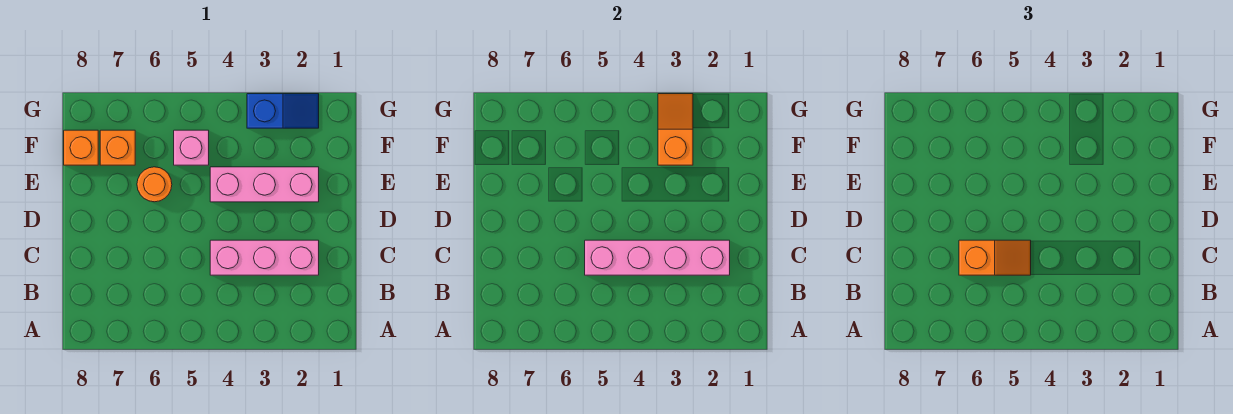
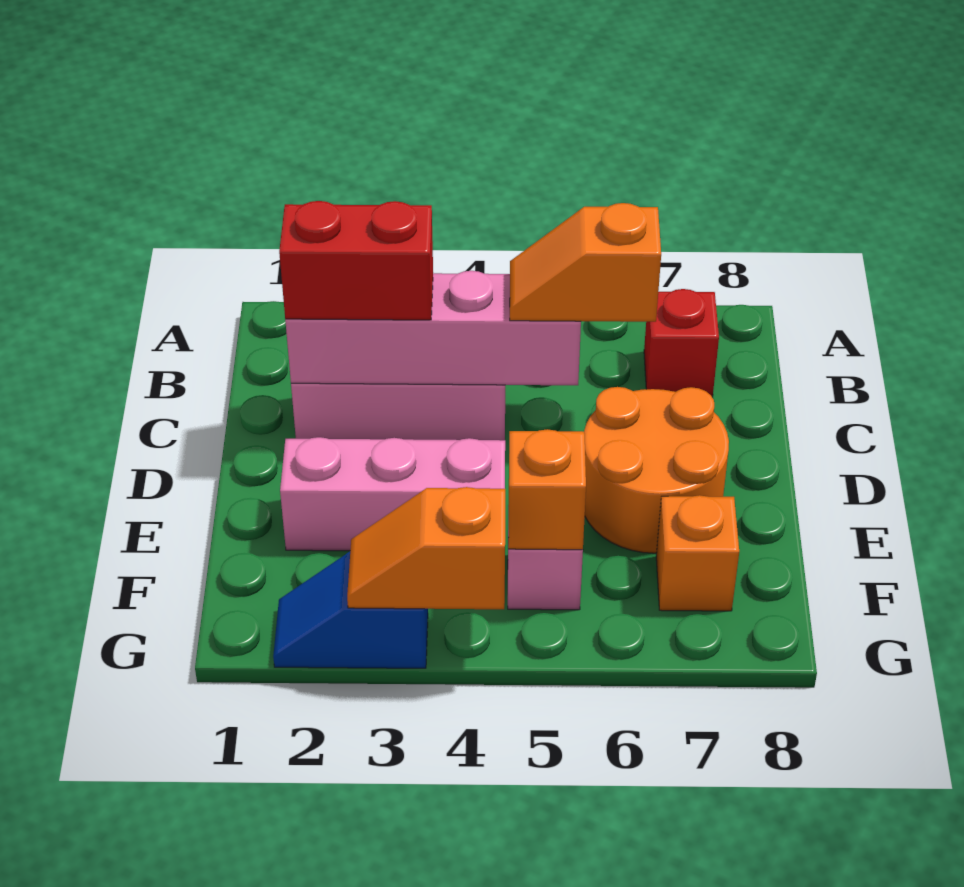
none -> red brick B7 level 1
none -> red brick C2:C3 level 3
orange round brick E6 level 1 -> orange round brick D6:E7 level 1
orange slope F3:G3 level 2 top F -> orange slope G3:G4 level 2 top 4
orange brick F8 level 1 -> orange brick F5 level 2

